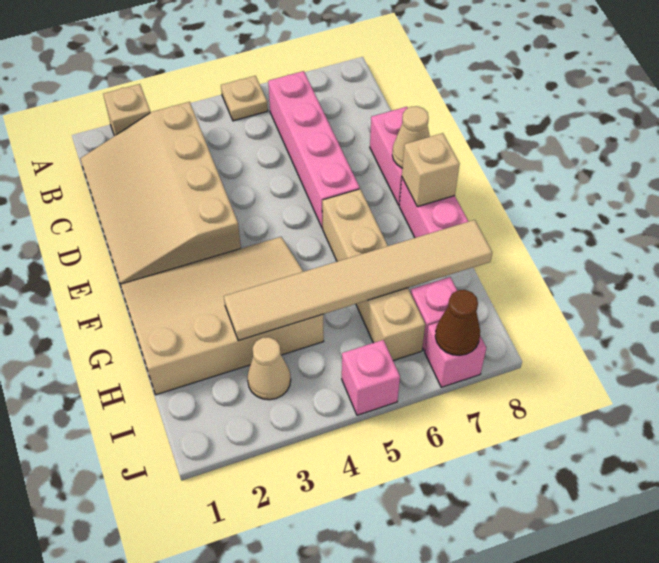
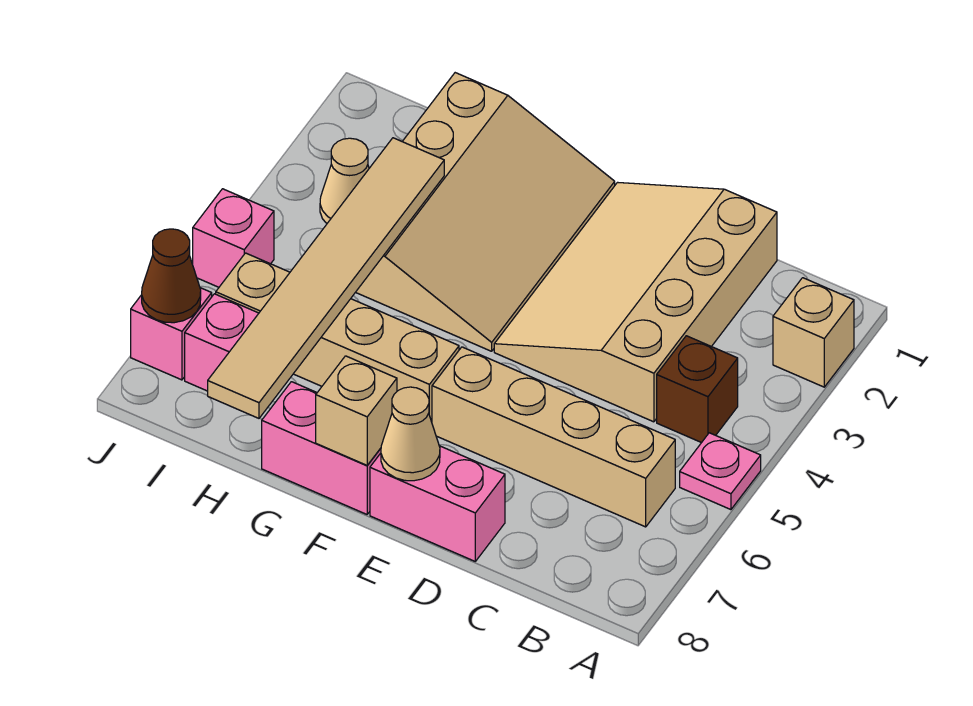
tan plate A5 level 1 -> pink plate A5 level 1
tan slope B1:E3 level 1 top 3 -> tan slope C1:E4 level 1 top C
none -> brown brick B4 level 1
pink brick B6:E6 level 1 -> tan brick B6:E6 level 1

